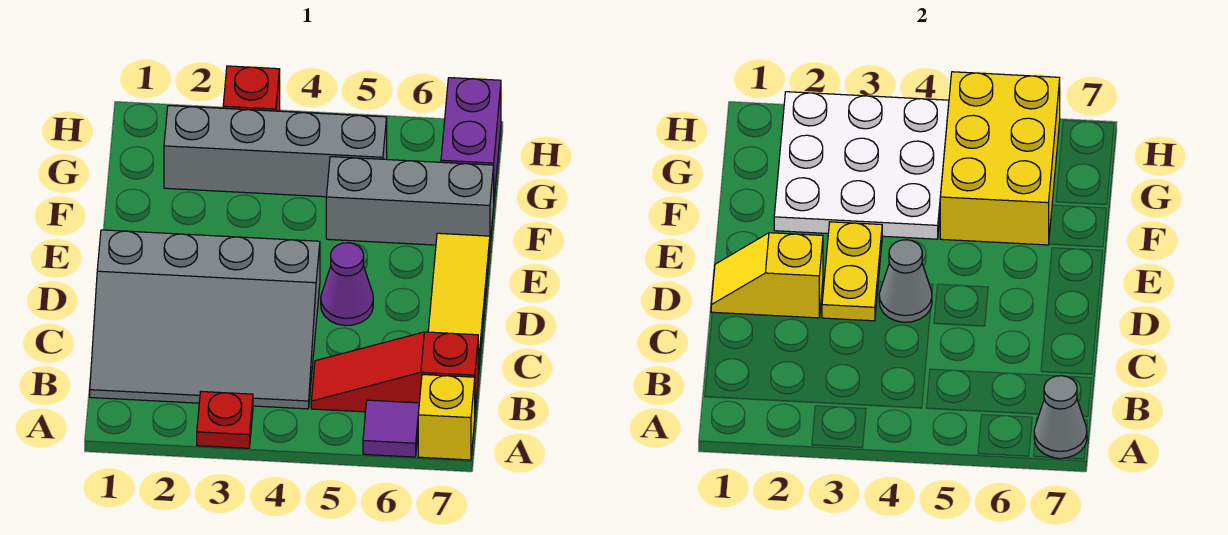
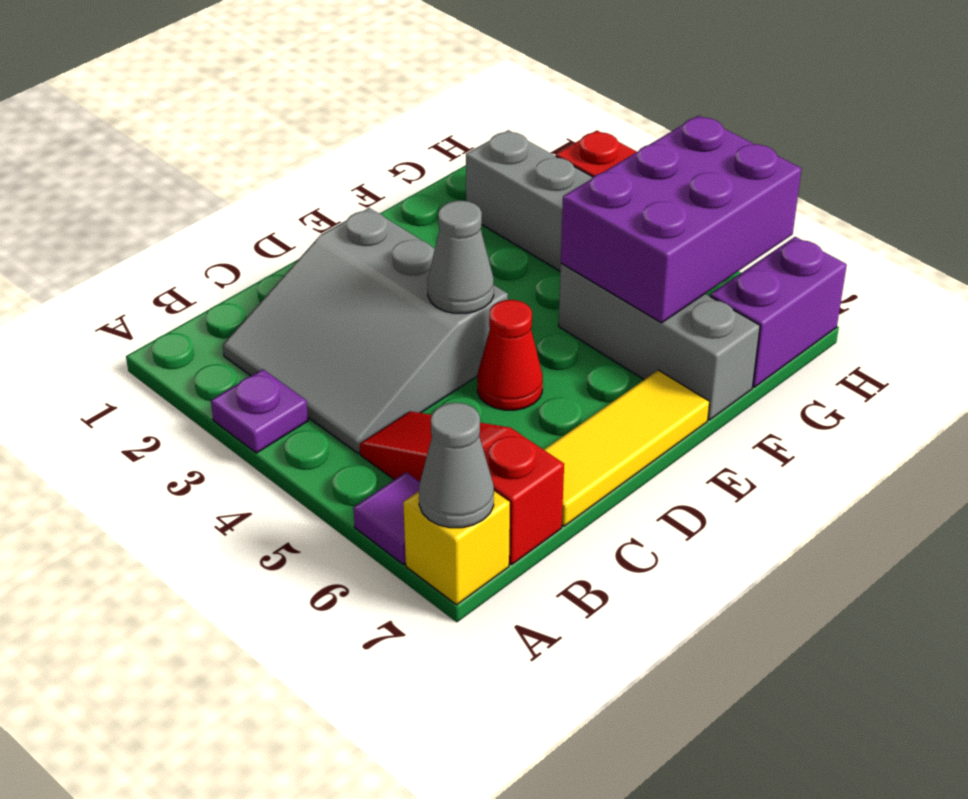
red plate A3 level 1 -> purple plate A3 level 1
grey slope B1:D4 level 1 top D -> grey slope B2:D4 level 1 top D
yellow slope D1:D2 level 2 top 2 -> none
yellow plate D3:E3 level 2 -> none
purple cone D5 level 1 -> red cone D5 level 1
white plate F2:H4 level 2 -> none
yellow brick F5:H6 level 2 -> purple brick F5:H6 level 2

